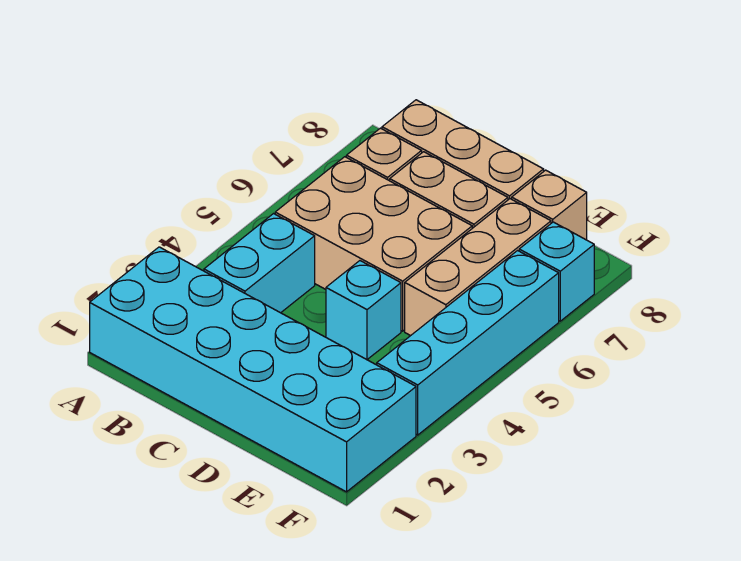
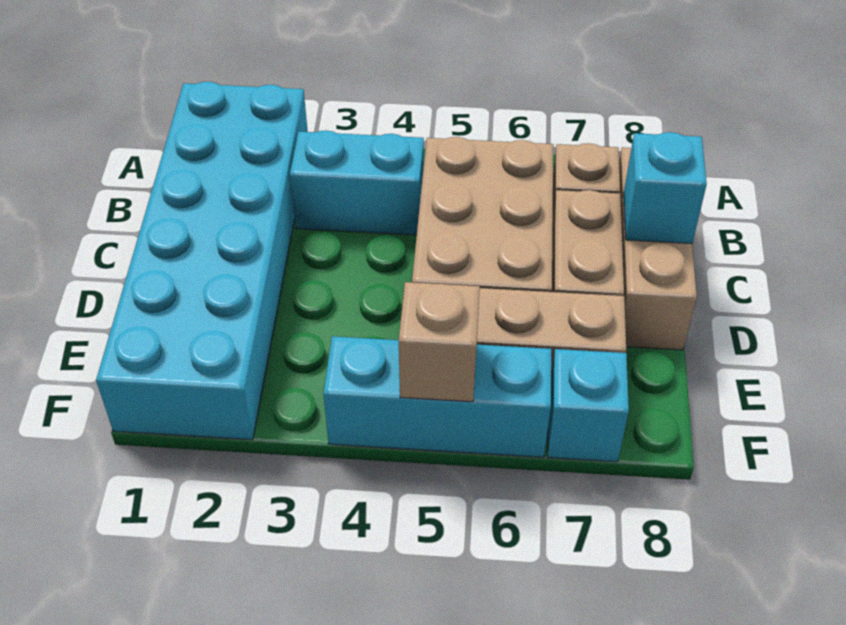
cyan brick D4 level 1 -> cyan brick C8 level 2
tan brick E8 level 1 -> tan brick F5 level 2
cyan brick F3:F6 level 1 -> cyan brick F4:F6 level 1

